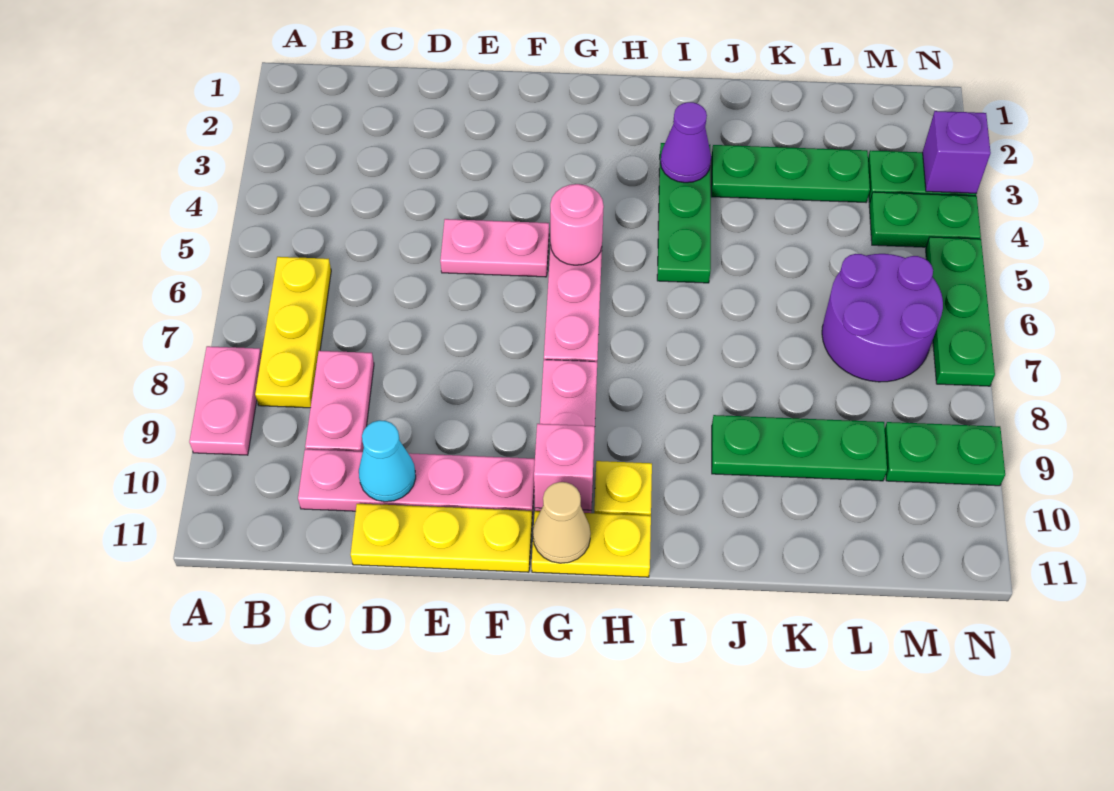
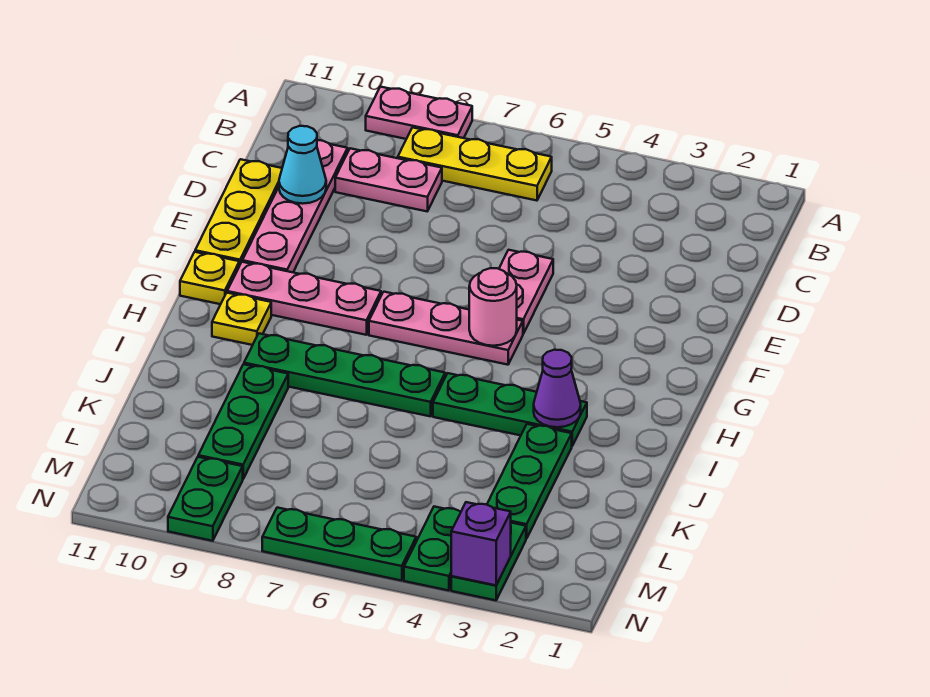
pink brick G10 level 2 -> none
yellow plate G11:H11 level 1 -> yellow plate G11 level 1
tan cone G11 level 2 -> none
none -> green plate I6:I9 level 1
purple round brick L6:M7 level 1 -> none

